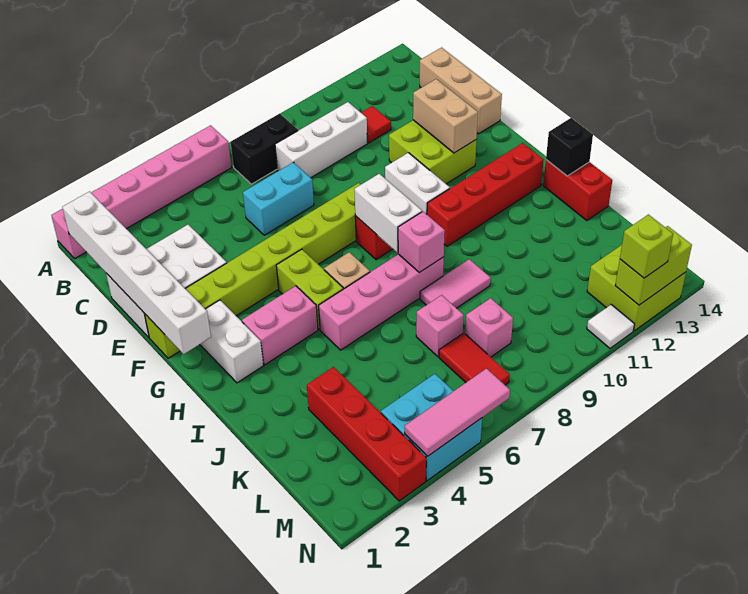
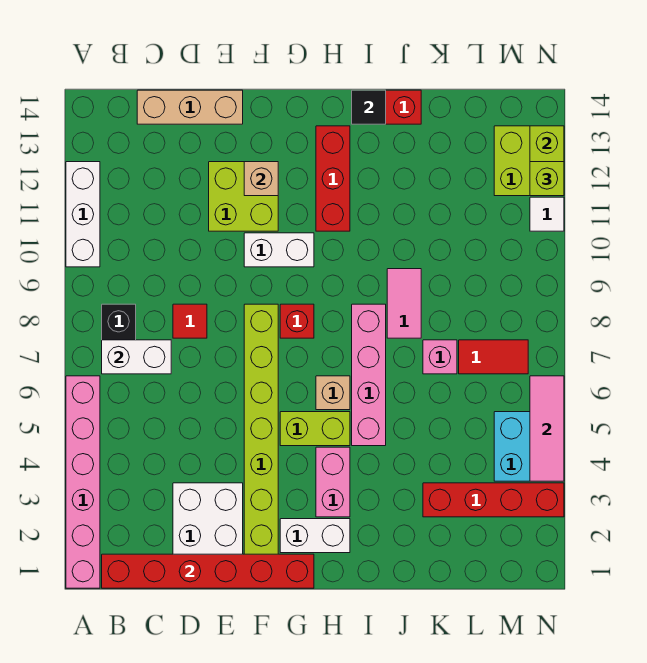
white brick B1:G1 level 2 -> red brick B1:G1 level 2
white brick C8:C10 level 1 -> white brick A10:A12 level 1
red tile C11 level 1 -> red tile D8 level 1
cyan brick D6:D7 level 1 -> none
tan brick E12:F12 level 2 -> tan brick F12 level 2
white brick G8:H8 level 2 -> white brick B7:C7 level 2
red brick H10:H13 level 1 -> red brick H11:H13 level 1
pink brick I8 level 2 -> none
black brick I14 level 2 -> black tile I14 level 2
pink brick L8 level 1 -> none

